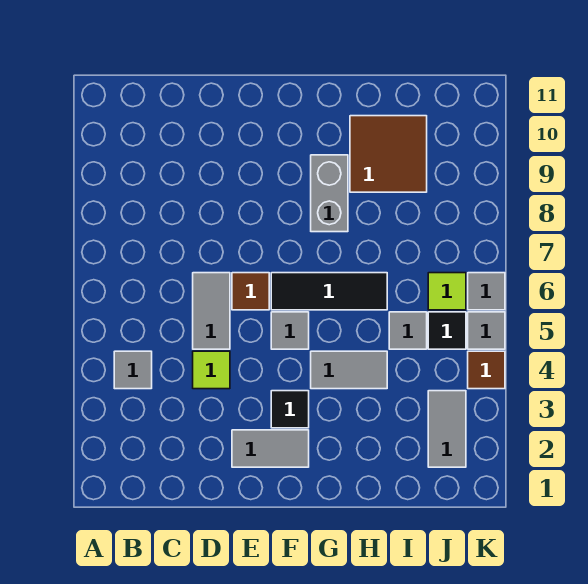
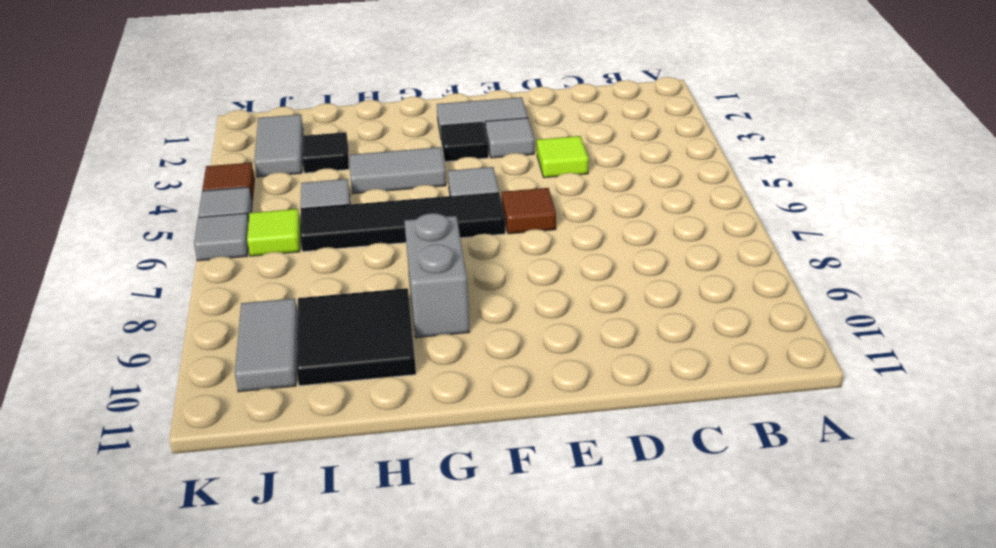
grey tile B4 level 1 -> grey tile E3 level 1
grey tile D5:D6 level 1 -> grey tile J9:J10 level 1
black tile F6:H6 level 1 -> black tile F6:I6 level 1
brown tile H9:I10 level 1 -> black tile H9:I10 level 1
black tile J5 level 1 -> black tile I3 level 1

